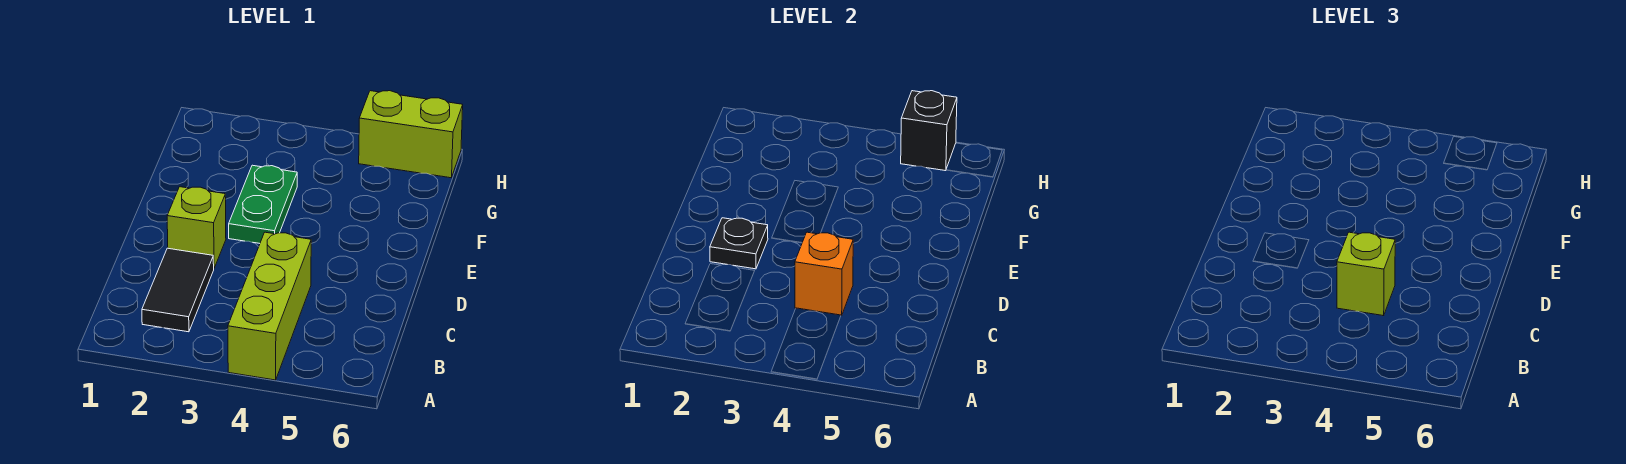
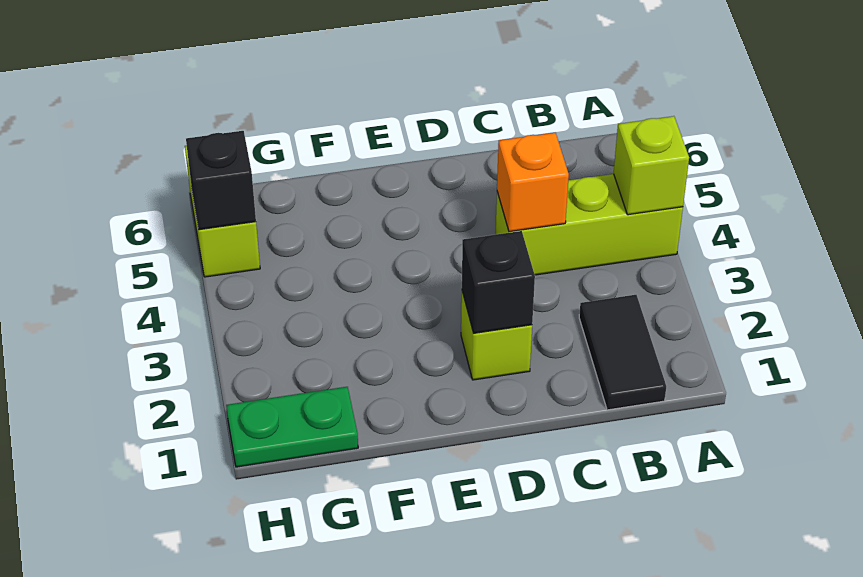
black tile B2:C2 level 1 -> black tile B1:B2 level 1
lime brick C4 level 3 -> lime brick A4 level 2
black plate D2 level 2 -> black brick D2 level 2
green plate E3:F3 level 1 -> green plate G1:H1 level 1

